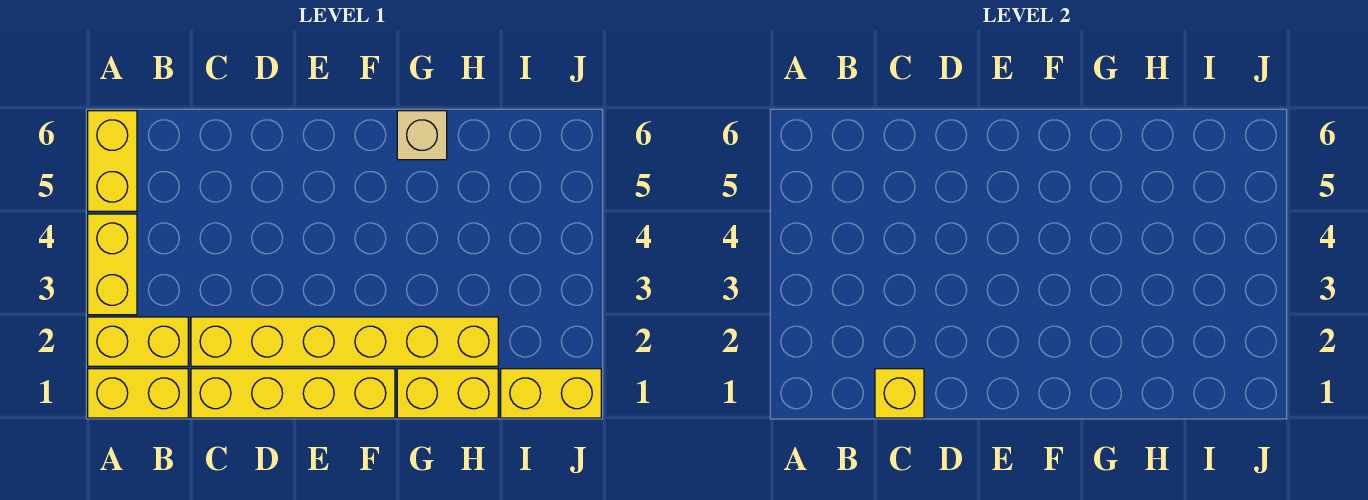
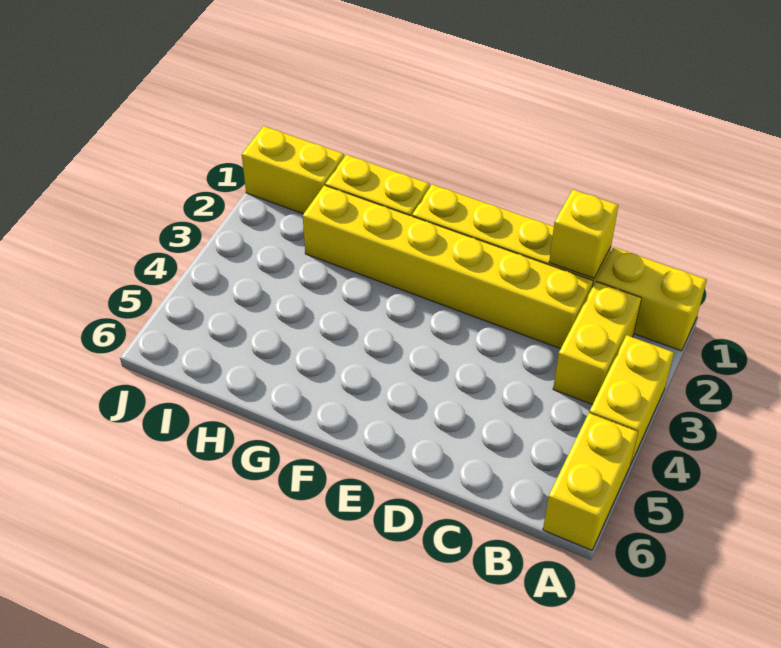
yellow brick A2:B2 level 1 -> yellow brick B2:B3 level 1
tan brick G6 level 1 -> none

